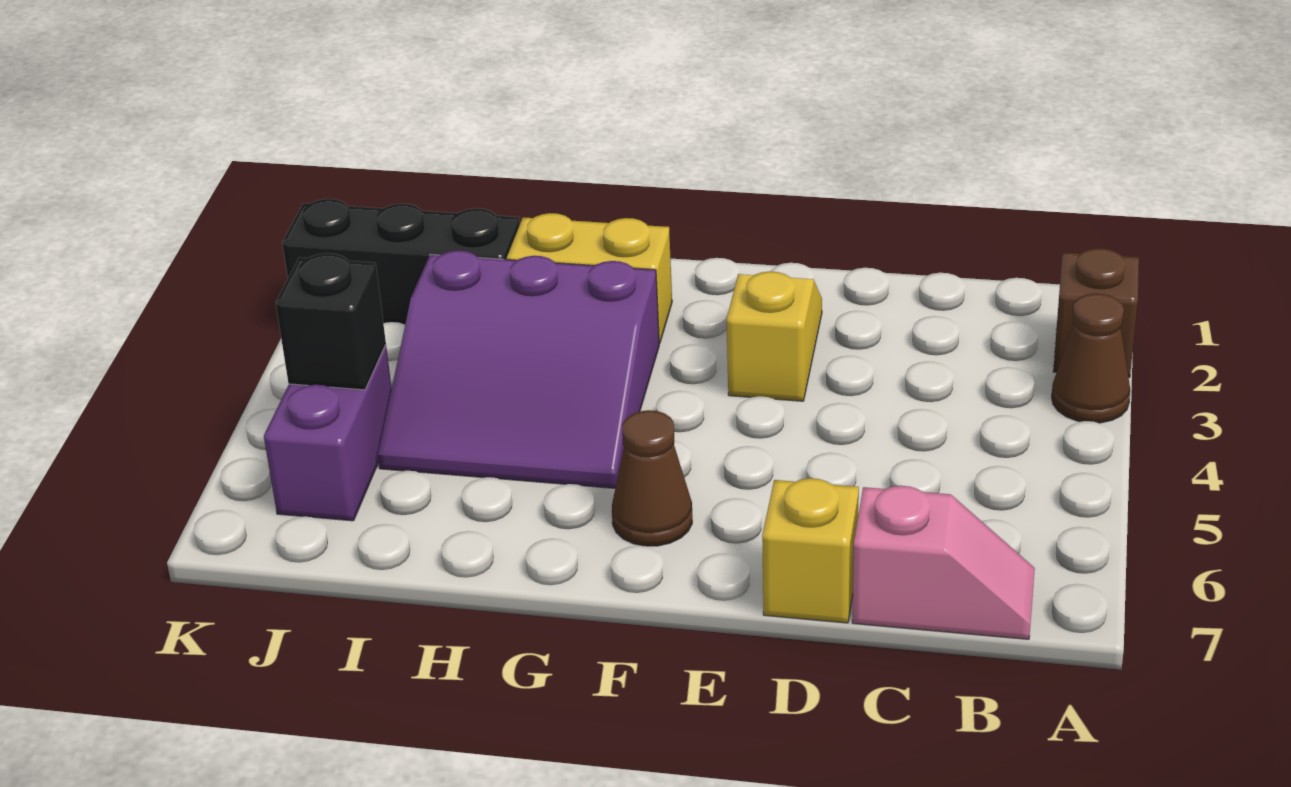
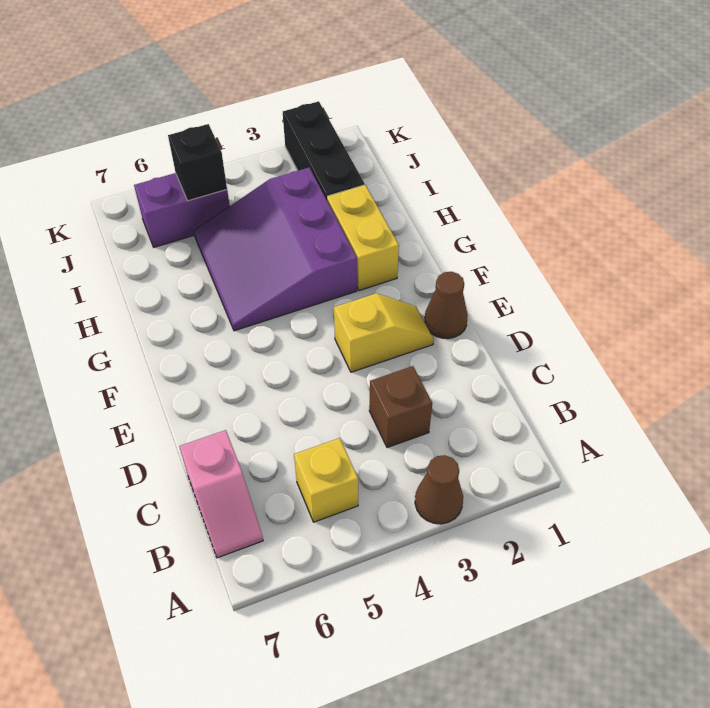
brown brick A2 level 1 -> brown brick C3 level 1
yellow brick D7 level 1 -> yellow brick B5 level 1
brown cone F6 level 1 -> brown cone E1 level 1

